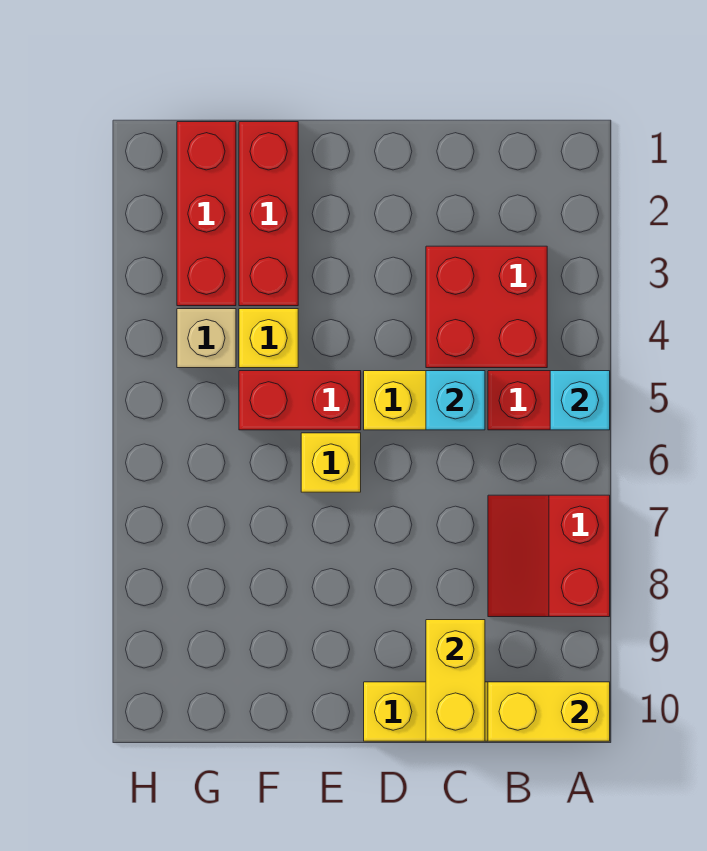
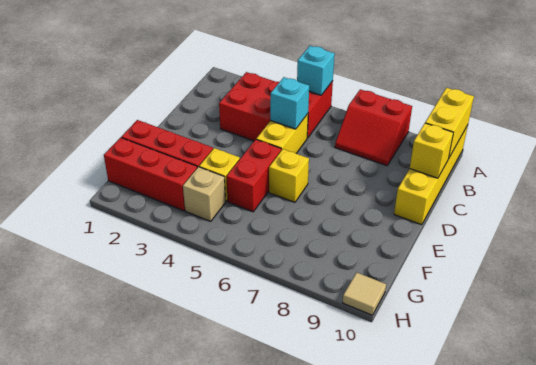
yellow brick C9:C10 level 2 -> yellow brick C10 level 2
none -> tan tile H10 level 1

